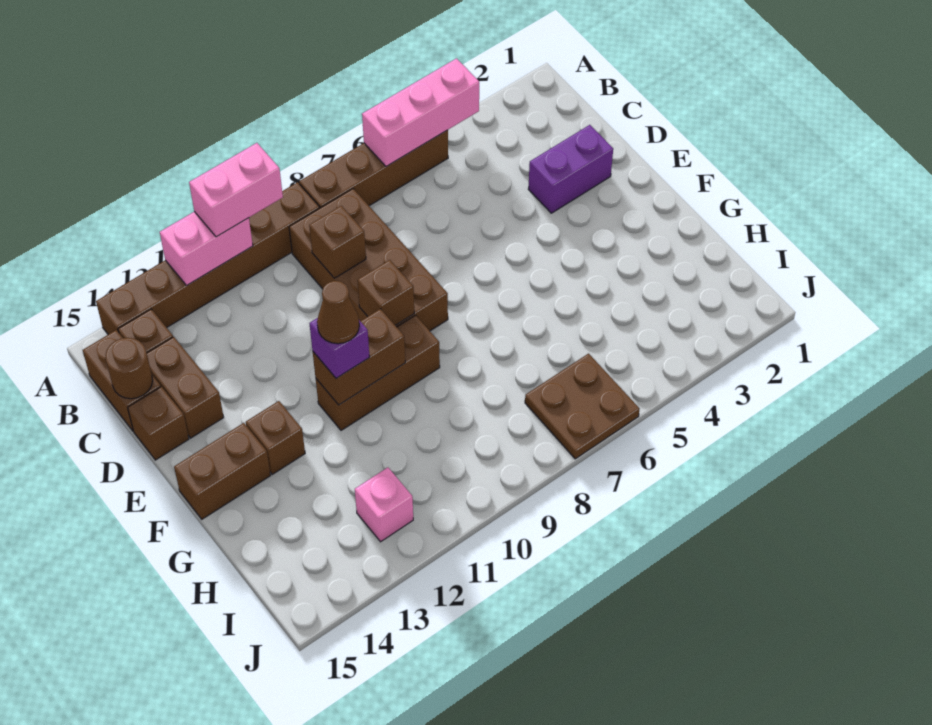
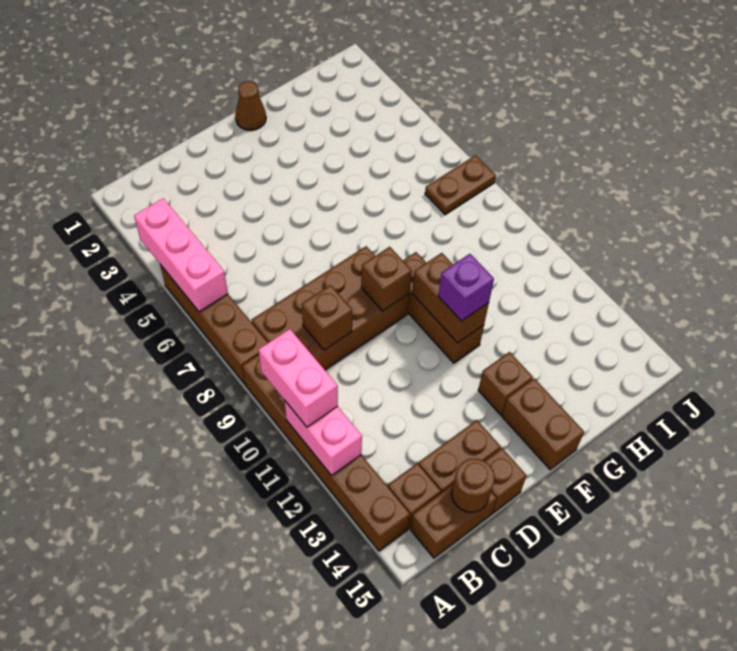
purple brick D2:D3 level 1 -> none
brown cone F11 level 4 -> brown cone F1 level 1
brown plate I6:J7 level 1 -> brown plate I7:J7 level 1
pink brick I12 level 1 -> none

